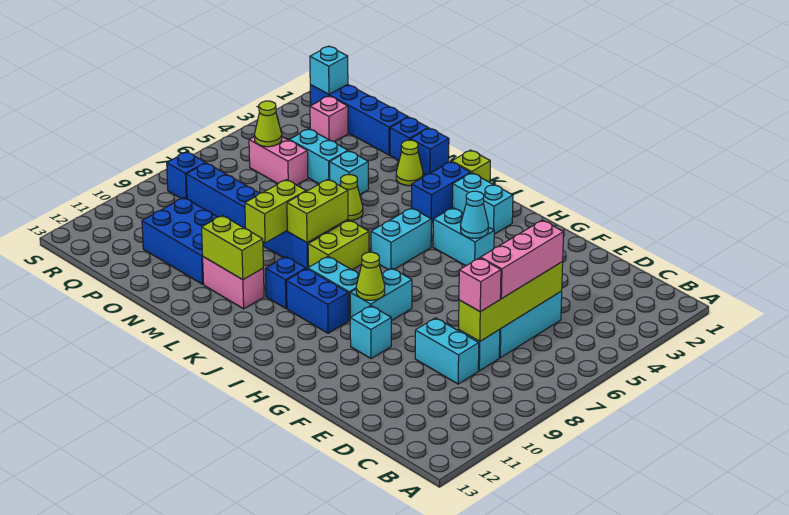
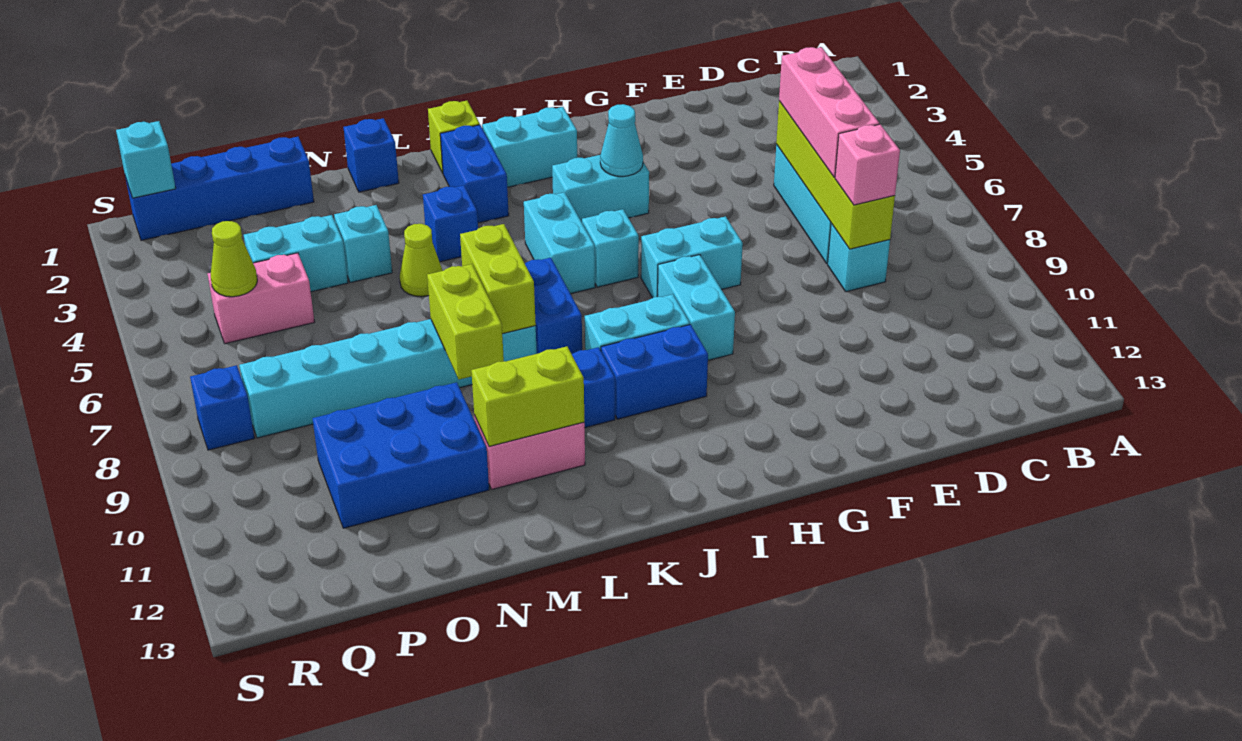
cyan brick D9:E9 level 1 -> cyan brick G7:H7 level 1
cyan brick G10 level 1 -> cyan brick I6 level 1
lime cone H9 level 2 -> none
lime brick K7:K8 level 1 -> blue brick K7:K8 level 1
blue brick L8:Q8 level 1 -> cyan brick L8:Q8 level 1
lime cone M2 level 1 -> none
blue brick N1 level 1 -> blue brick L4 level 1
pink brick Q2 level 1 -> none

